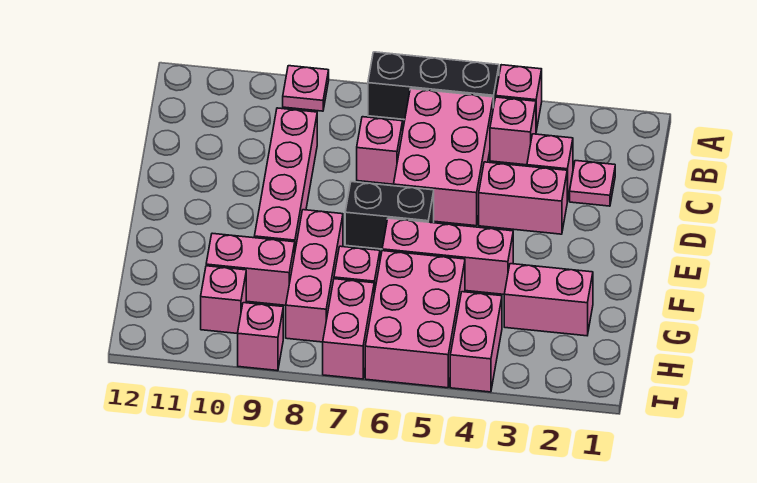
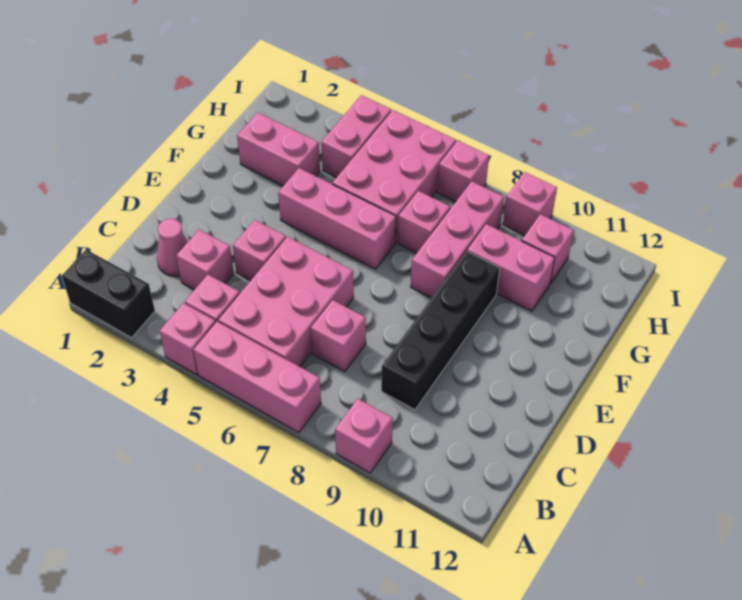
black brick A5:A7 level 1 -> pink brick A5:A7 level 1
pink plate A9 level 1 -> pink brick A9 level 1
pink plate C2 level 1 -> pink cone C2 level 1
pink brick C9:F9 level 1 -> black brick C9:F9 level 1
pink brick D3:D4 level 1 -> pink brick D4 level 1
black brick E6:E7 level 1 -> black brick A1:A2 level 1
pink brick H7:I7 level 1 -> pink brick I7 level 1

